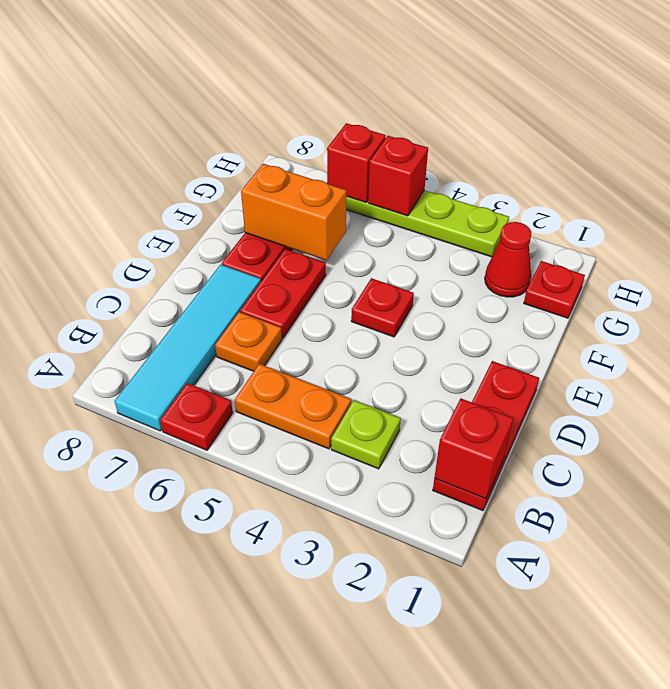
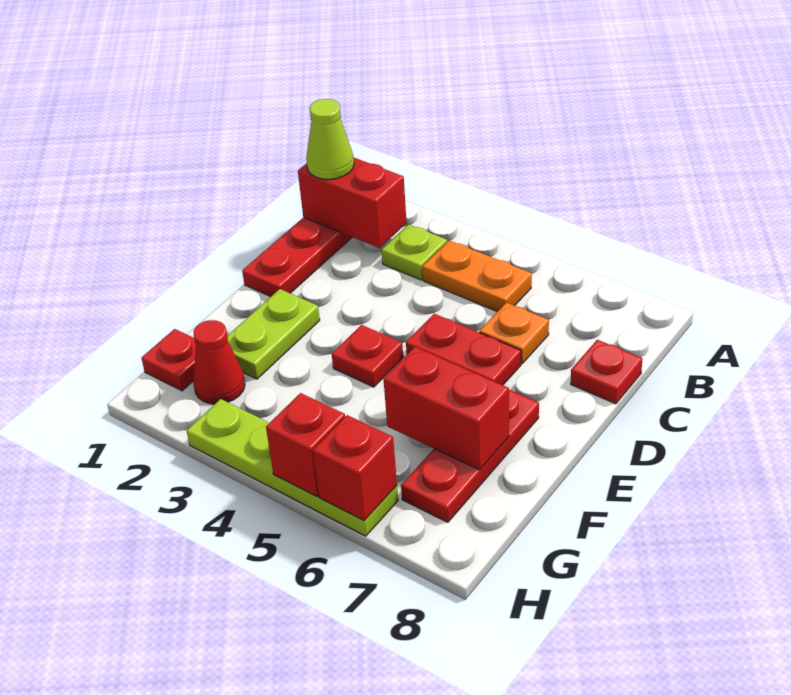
red plate A6 level 1 -> red plate C8 level 1
cyan tile A7:D7 level 1 -> none
red brick B1 level 2 -> red brick B1:B2 level 2
none -> lime cone B1 level 3
red plate D6:E6 level 1 -> red plate D5:D6 level 1
none -> lime plate E2:F2 level 1
orange brick F6:F7 level 2 -> red brick F6:F7 level 2

